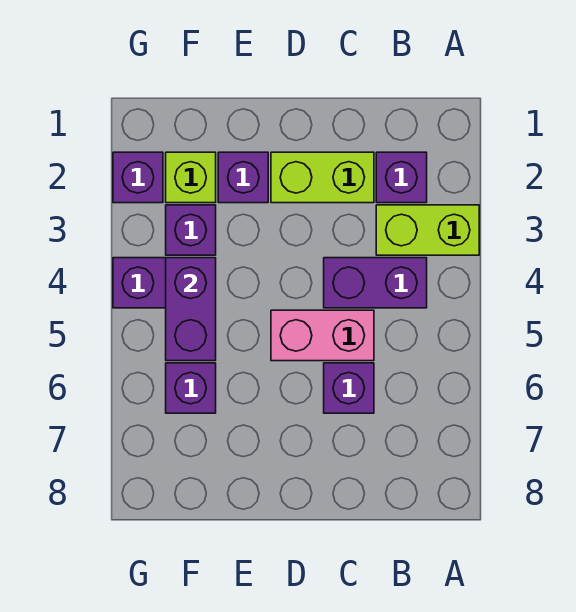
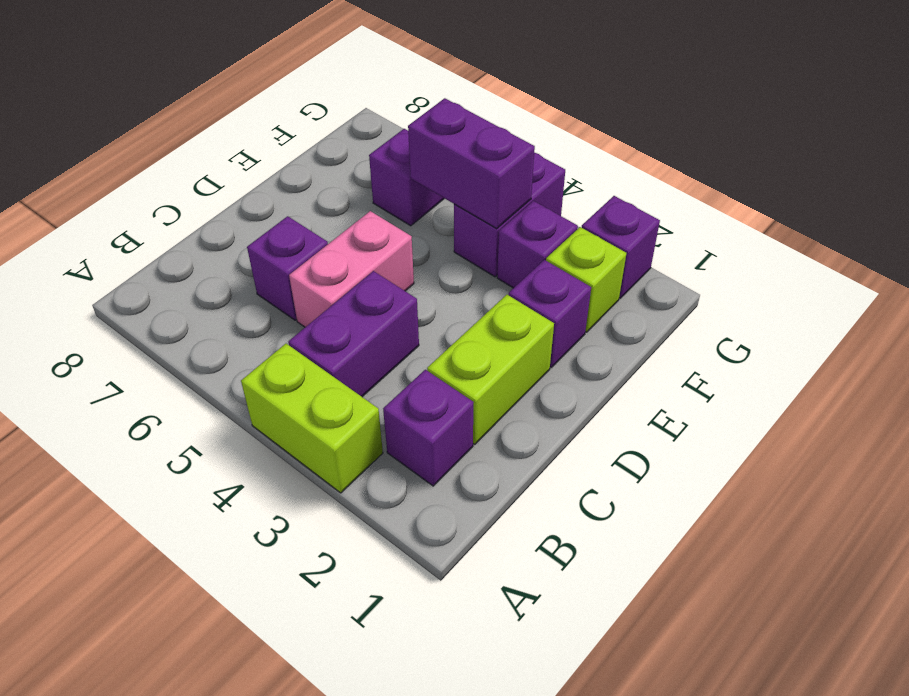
lime brick A3:B3 level 1 -> lime brick A3:A4 level 1

